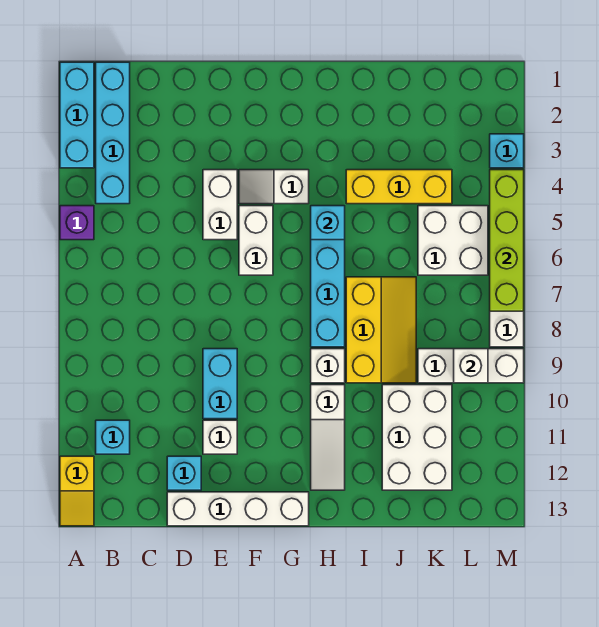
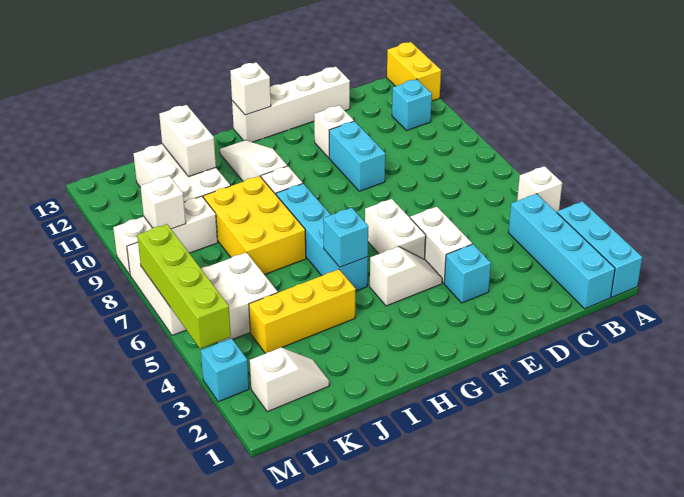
purple brick A5 level 1 -> white brick A5 level 1
yellow slope A12:A13 level 1 top 12 -> yellow brick A12:A13 level 1
cyan brick D12 level 1 -> cyan brick E3 level 1
none -> white brick G13 level 2
yellow slope I7:J9 level 1 top I -> yellow brick I7:J9 level 1
none -> white brick J11:J12 level 2
none -> white slope K2:L2 level 1 top L

